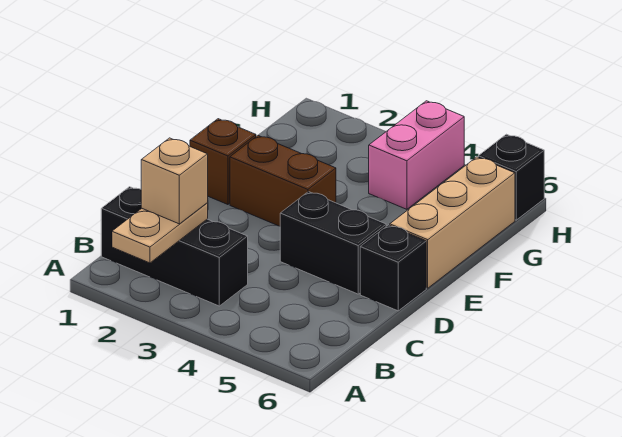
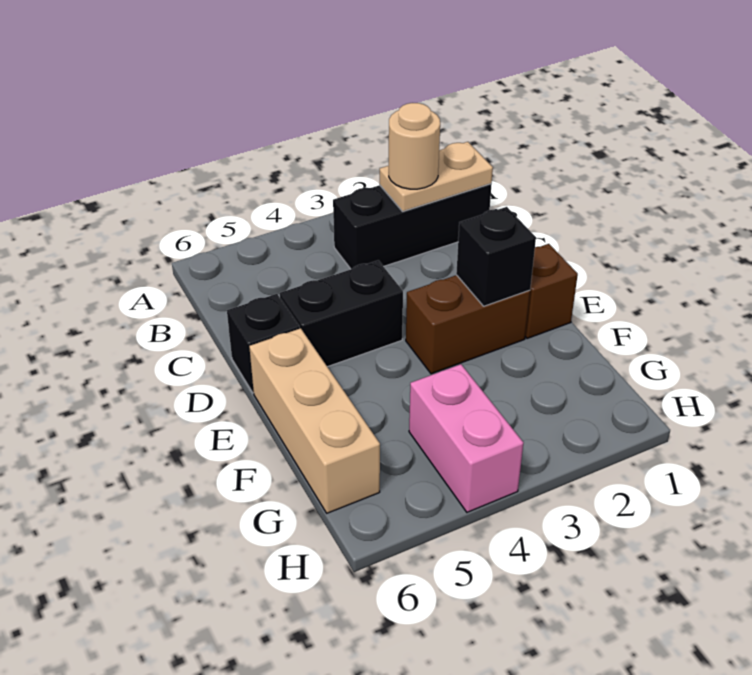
tan plate A2:B2 level 2 -> tan plate B1:B2 level 2
tan brick B2 level 3 -> tan round brick B2 level 3
black brick H6 level 1 -> black brick E2 level 2

